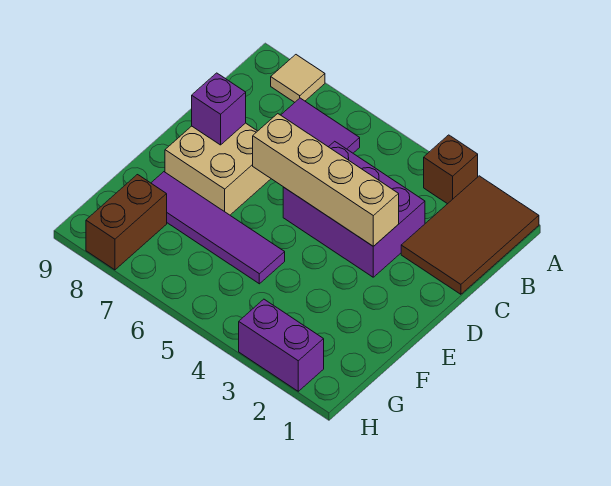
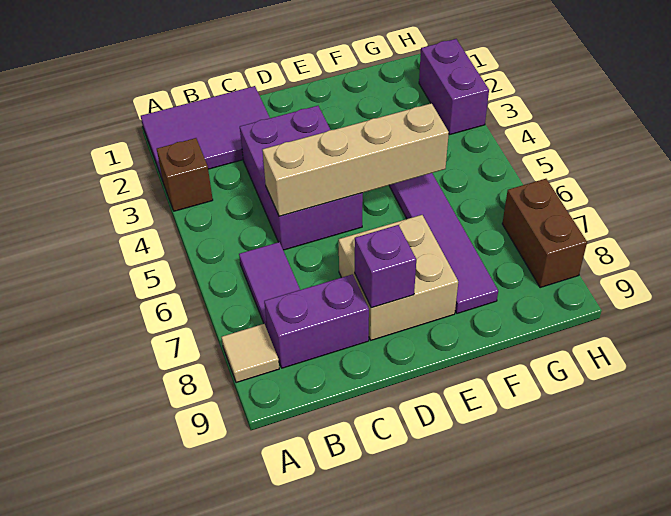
brown tile A1:C2 level 1 -> purple tile A1:C2 level 1
none -> purple brick B8:C8 level 1
tan brick D3:D6 level 2 -> tan brick C5:F5 level 2
brown brick G8:H8 level 1 -> brown brick H7:H8 level 1

